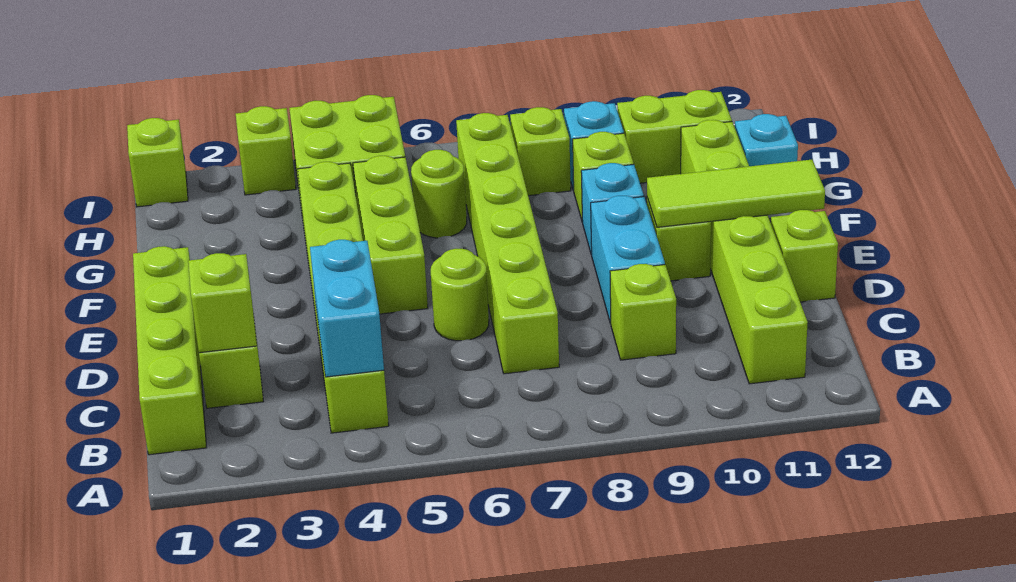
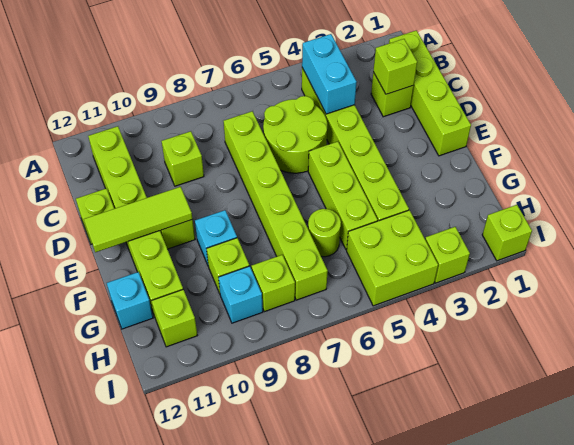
lime round brick D6 level 1 -> lime round brick C5:D6 level 1
cyan brick D9:E9 level 1 -> none
lime brick H10:H11 level 1 -> lime brick H11 level 1

